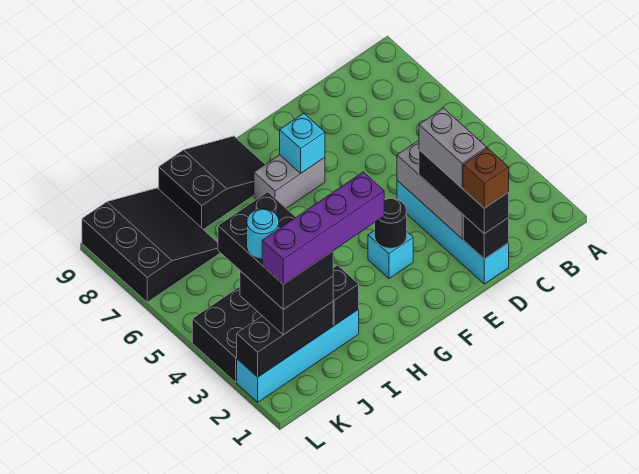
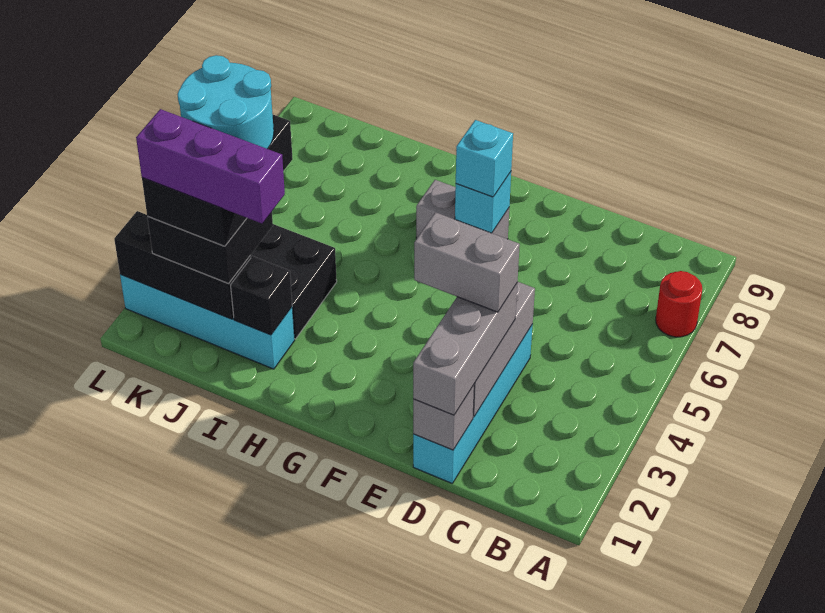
none -> red round brick A7 level 1
black brick D1 level 2 -> grey brick D1 level 2
black brick D1:D3 level 3 -> grey brick D1:D3 level 3
brown brick D1 level 4 -> none
grey brick D2:D3 level 4 -> grey brick D3:E3 level 4
cyan brick F3 level 1 -> cyan brick F7 level 3
black round brick F3 level 2 -> none
black slope G8:I9 level 1 top I -> none
purple brick H2:K2 level 5 -> purple brick I2:K2 level 5
black slope J7:L9 level 1 top L -> none
cyan round brick K3 level 5 -> cyan round brick J3:K4 level 5

